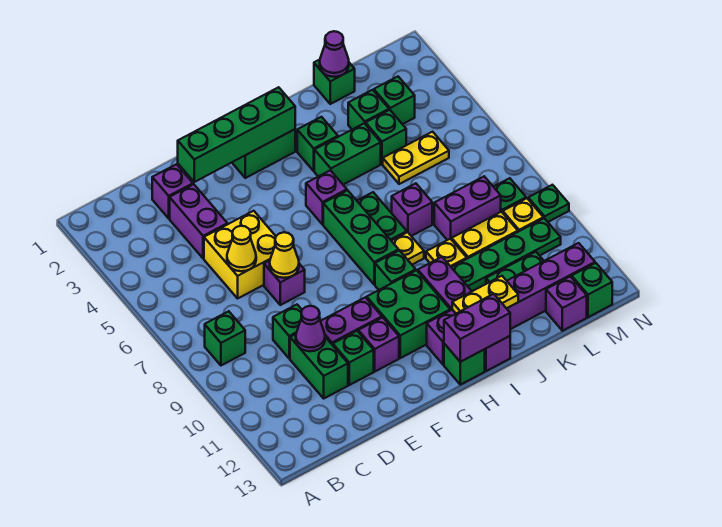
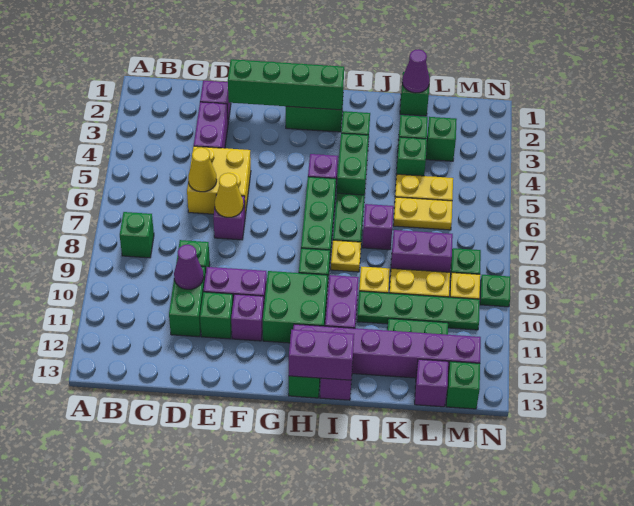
green brick I4:J4 level 1 -> green brick I4:I5 level 1
yellow plate I12:J12 level 2 -> yellow plate K6:L6 level 1

